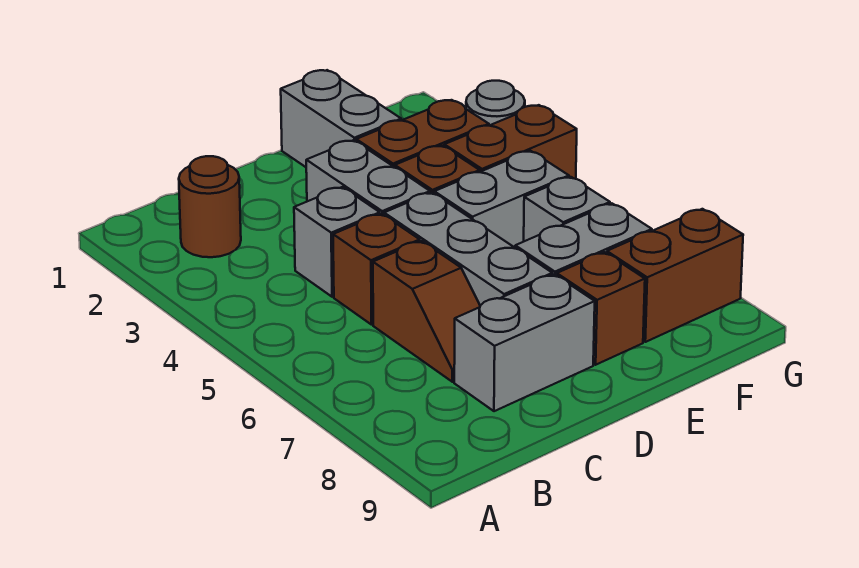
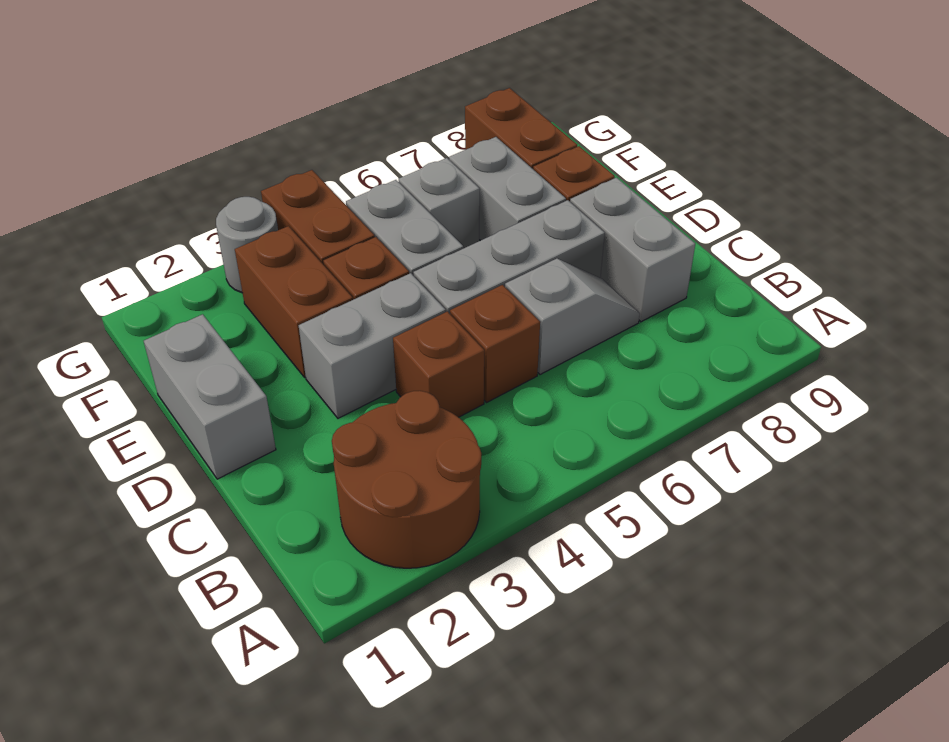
brown round brick B2 level 1 -> brown round brick A2:B3 level 1
grey brick C4 level 1 -> brown brick C4 level 1
brown slope C6:C7 level 1 top 6 -> grey slope C6:C7 level 1 top 6
grey brick E1:E2 level 1 -> grey brick D1:E1 level 1

